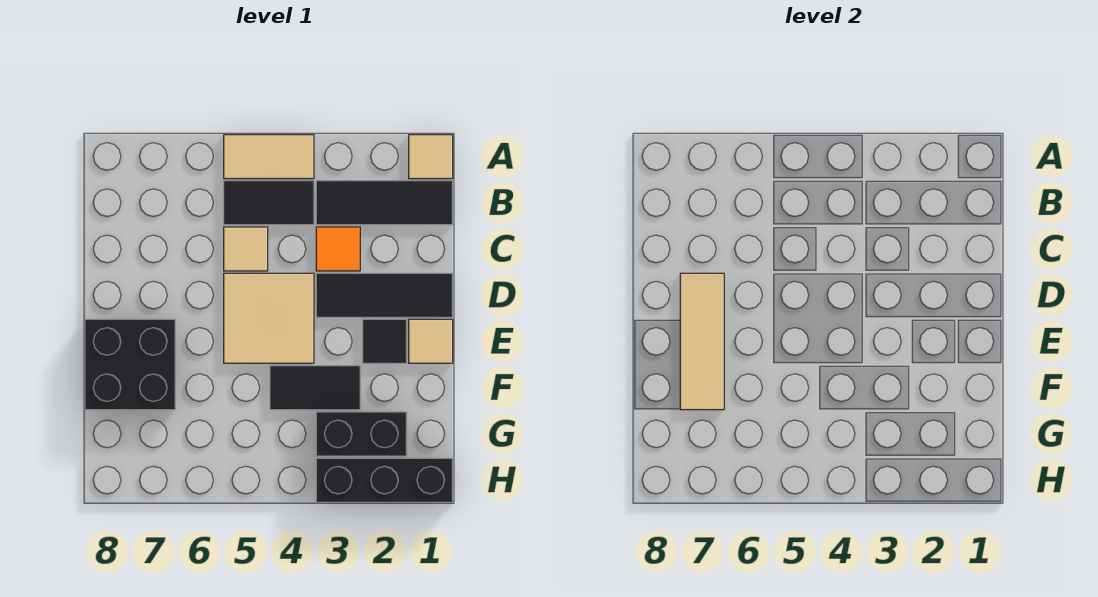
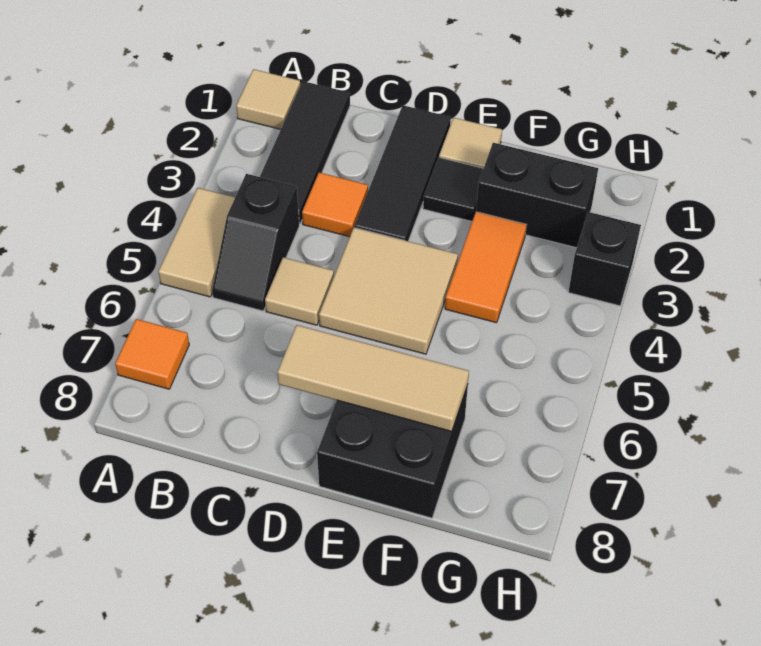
none -> orange tile A7 level 1
black tile B4:B5 level 1 -> black slope B4:B5 level 1 top 4
black tile F3:F4 level 1 -> orange tile F3:F4 level 1
black brick G2:G3 level 1 -> black brick F2:G2 level 1
black brick H1:H3 level 1 -> black brick H3 level 1

